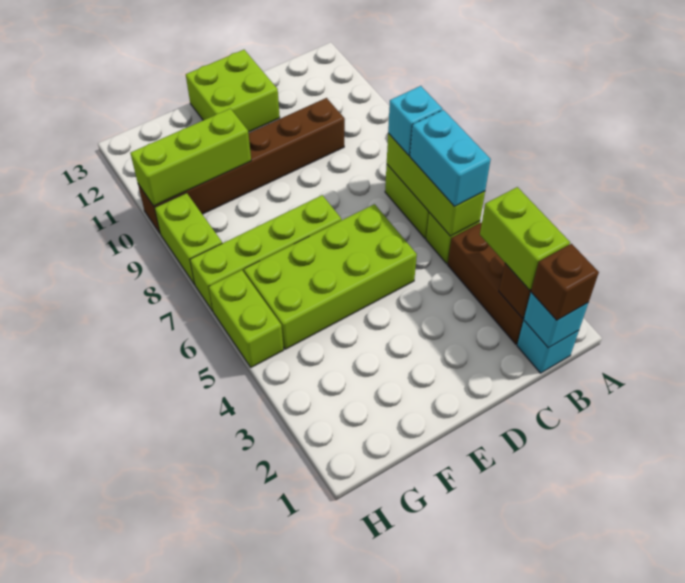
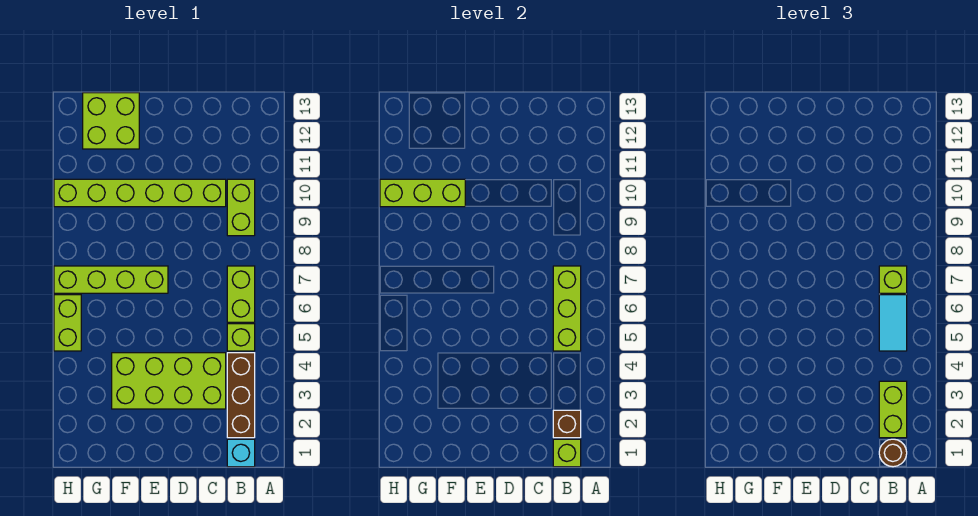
cyan brick B1 level 2 -> lime brick B1 level 2
brown brick B1 level 3 -> brown round brick B1 level 3
cyan brick B5:B6 level 3 -> cyan tile B5:B6 level 3
cyan brick B7 level 3 -> lime brick B7 level 3
brown brick C10:H10 level 1 -> lime brick C10:H10 level 1
lime brick D5:G6 level 1 -> lime brick C3:F4 level 1
lime brick D12:E13 level 1 -> lime brick F12:G13 level 1
lime brick H8:H9 level 1 -> lime brick B9:B10 level 1

